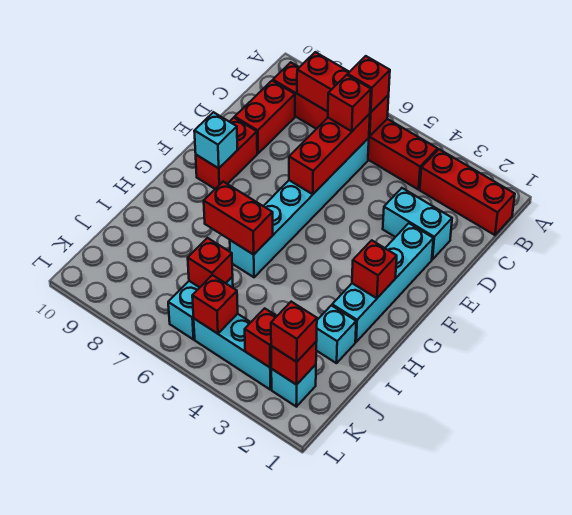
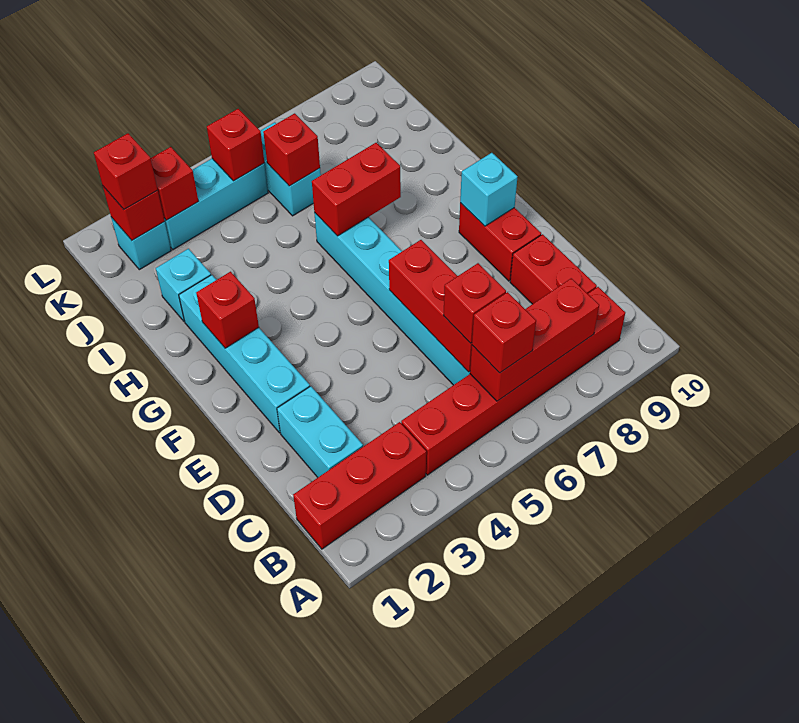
cyan brick D2:D3 level 1 -> cyan brick C2:D2 level 1

